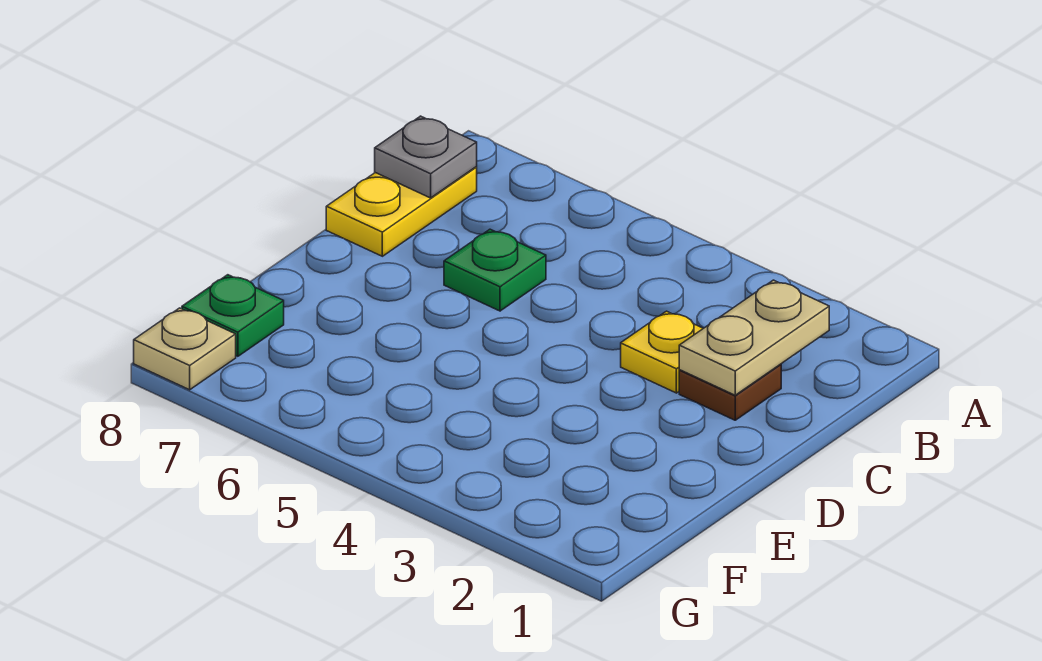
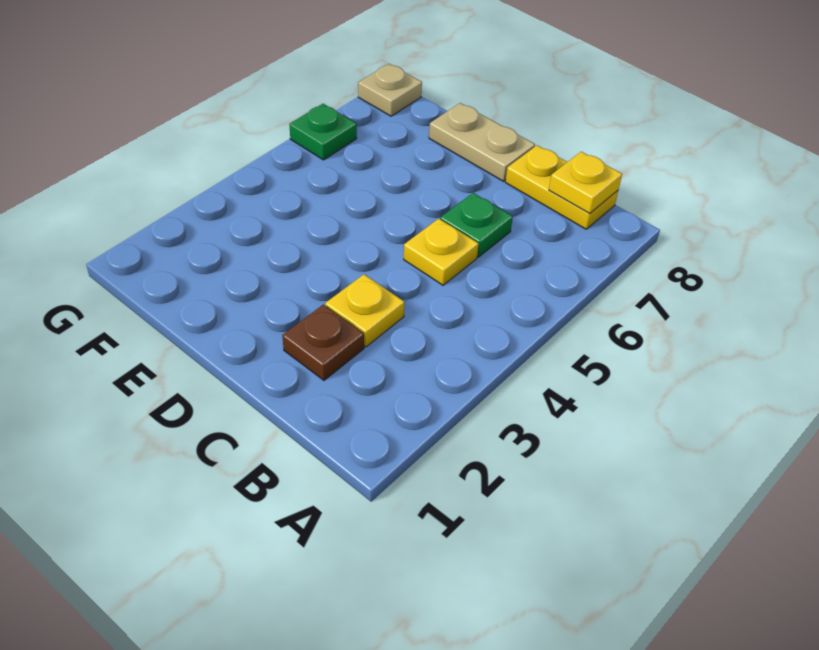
tan plate B2:C2 level 2 -> tan plate D8:E8 level 1
grey plate B8 level 2 -> yellow plate B8 level 2
none -> yellow plate C5 level 1
green plate F8 level 1 -> green plate G6 level 1

